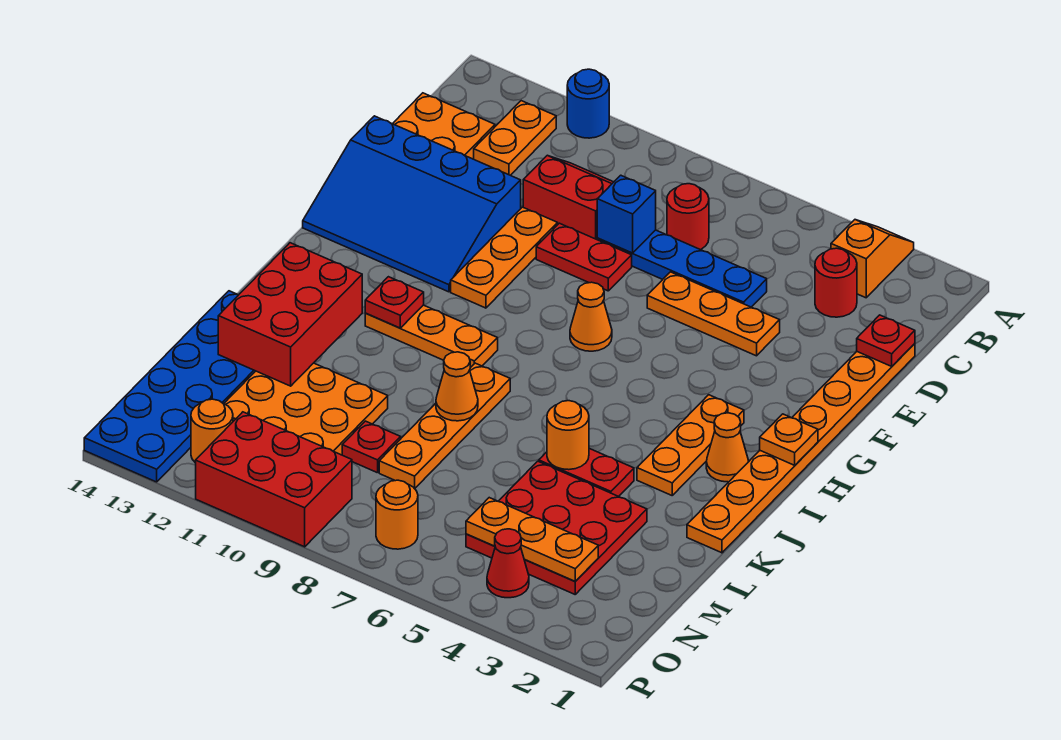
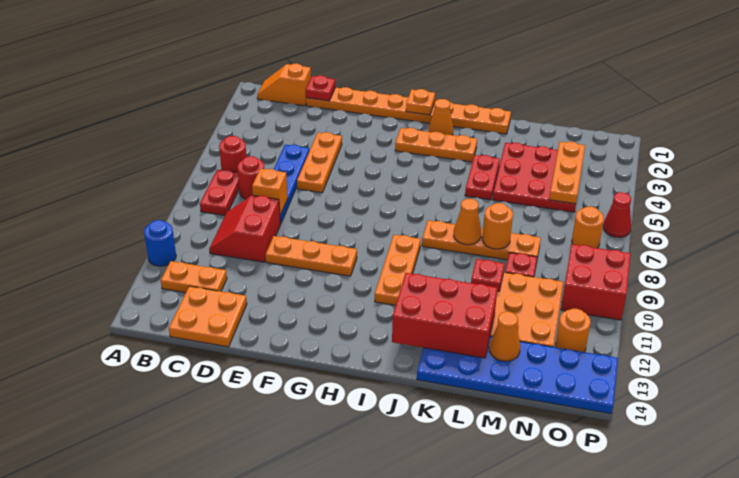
orange slope A3:B3 level 1 top B -> orange slope B1:C1 level 1 top C
red round brick C3 level 1 -> red round brick B6 level 1
blue brick D8 level 2 -> orange brick D8 level 2
red plate E8:E9 level 1 -> red plate B7:B8 level 1
blue slope E11:G14 level 1 top E -> none
orange cone G7 level 1 -> orange cone M13 level 2
red plate I11 level 2 -> red plate L10 level 2
orange round brick K5 level 2 -> orange round brick L8 level 2
red cone O4 level 1 -> red cone P6 level 1
red brick O9:P11 level 1 -> red brick O9:P10 level 1

